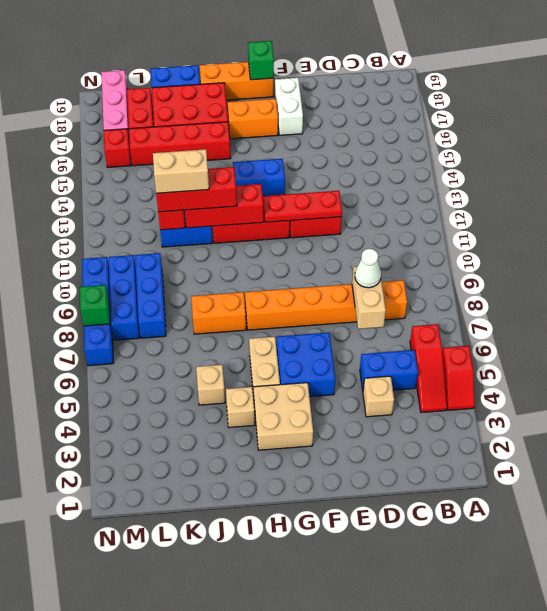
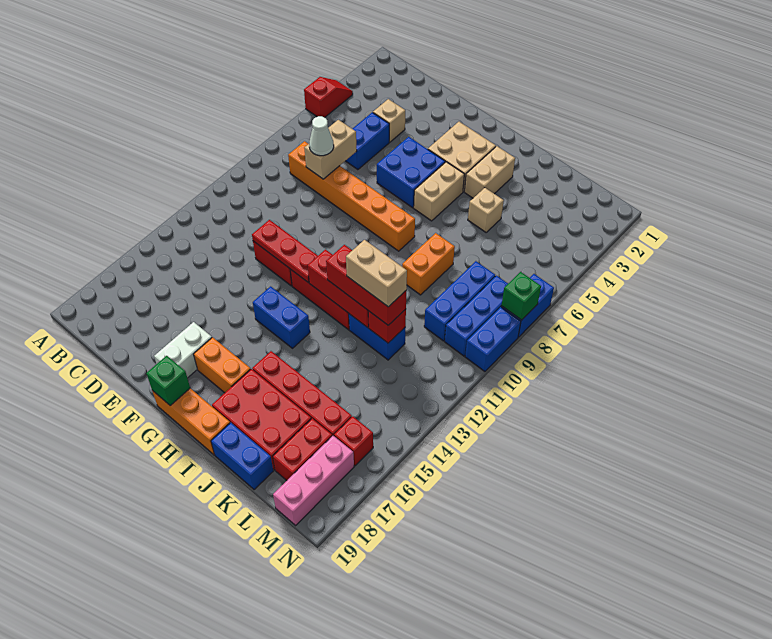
red slope B4:B6 level 1 top 6 -> none
blue brick C5:D5 level 1 -> blue brick D5:D6 level 1
tan brick I4 level 1 -> tan brick I3:I4 level 1
orange brick I8:J8 level 1 -> orange brick J8:J9 level 1

